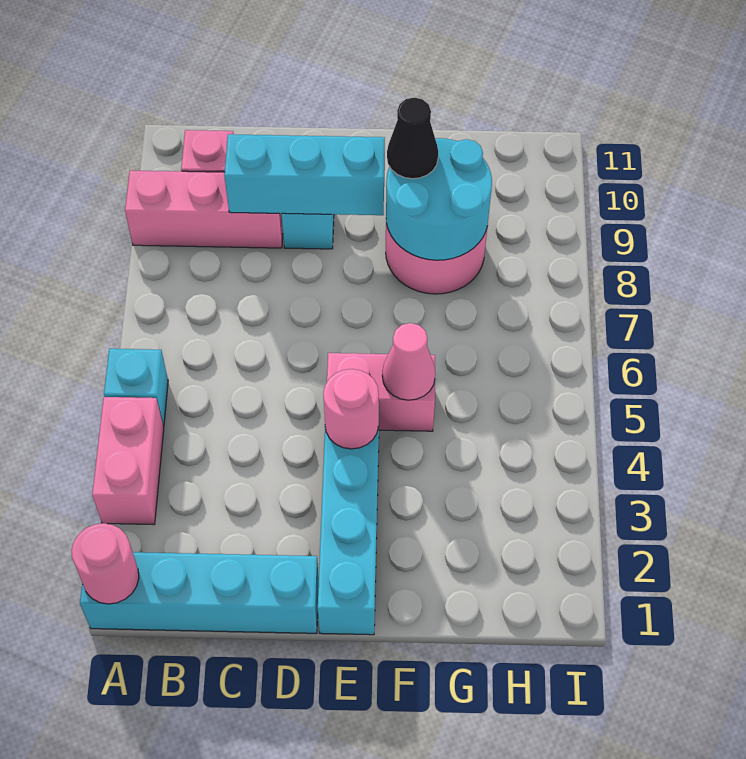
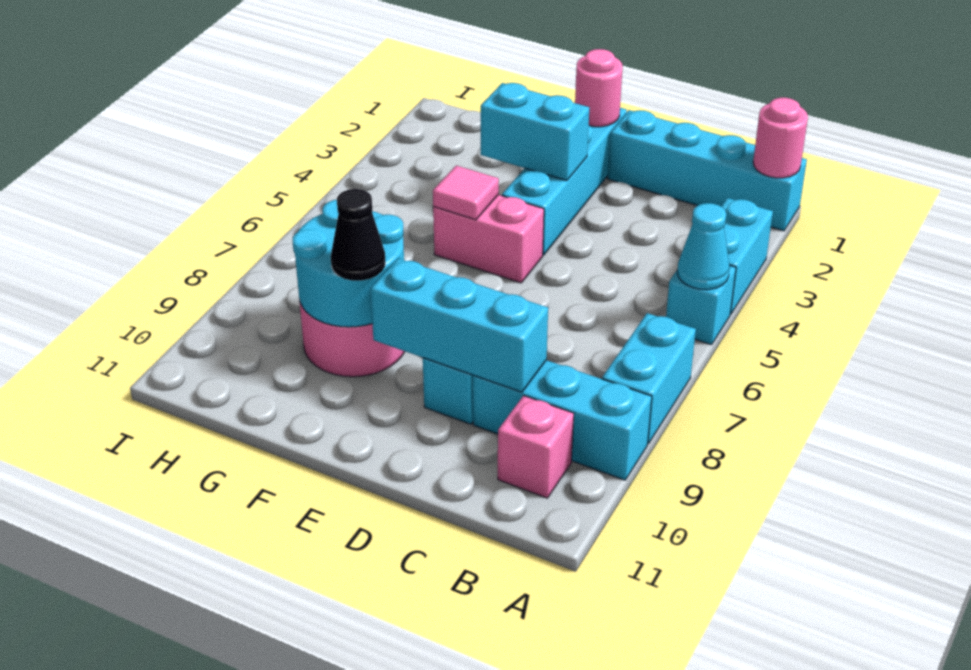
pink brick A3:A4 level 1 -> cyan brick A3:A4 level 1
none -> cyan cone A5 level 2
none -> cyan brick A7:A8 level 1
pink brick A9:C9 level 1 -> cyan brick A9:C9 level 1
none -> cyan brick E3:F3 level 2
pink round brick E4 level 2 -> pink round brick E1 level 2
pink cone F5 level 2 -> pink tile F5 level 2

